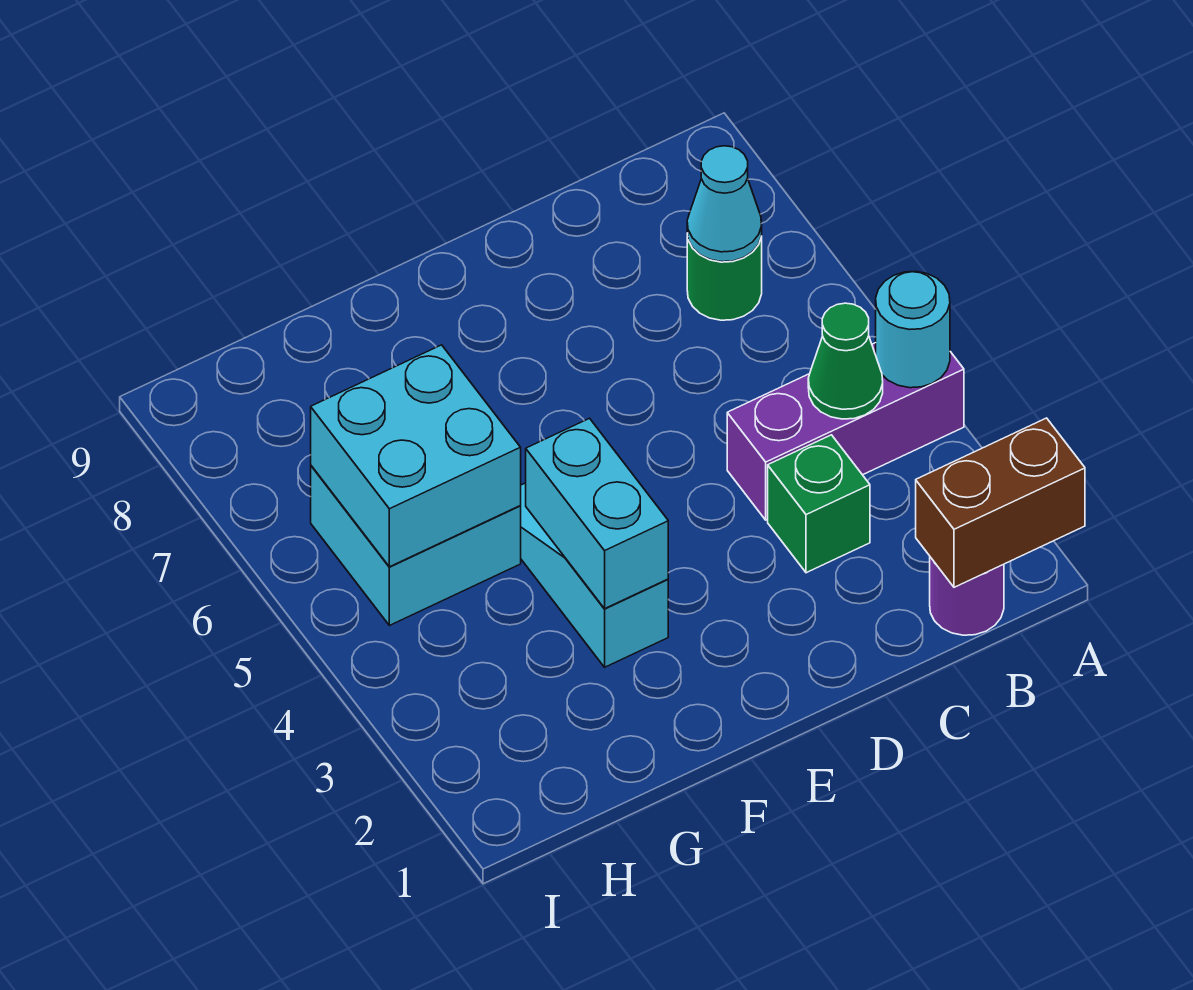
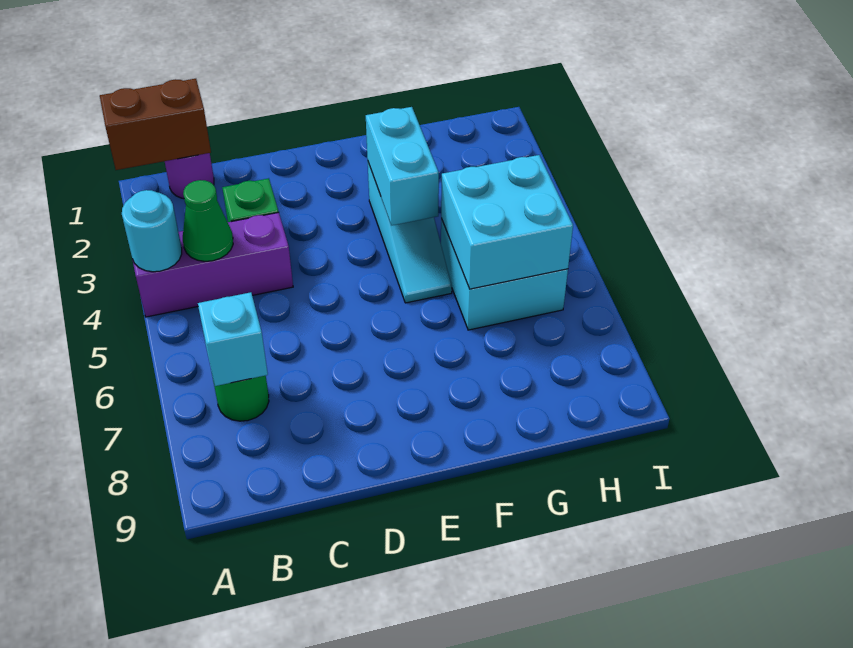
cyan cone B7 level 2 -> cyan brick B7 level 2

